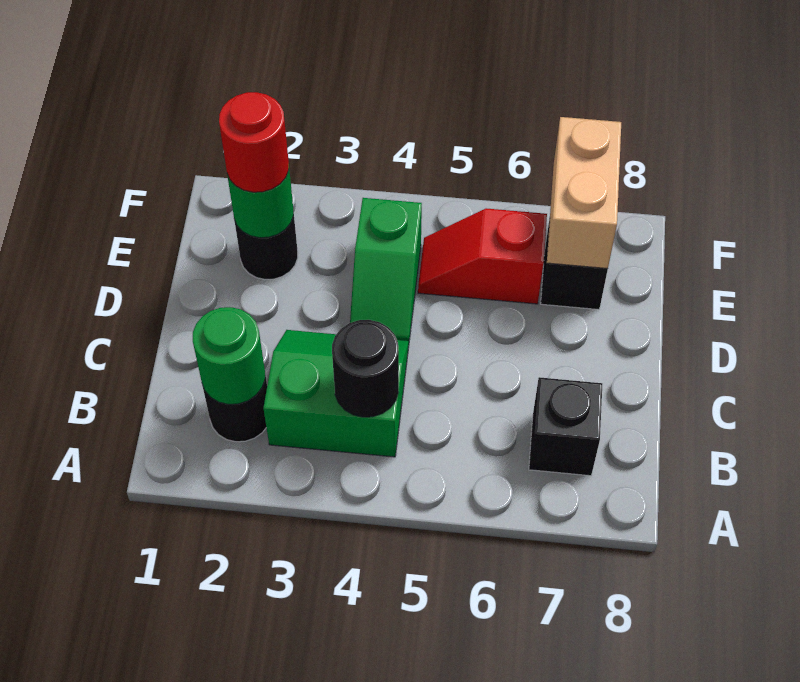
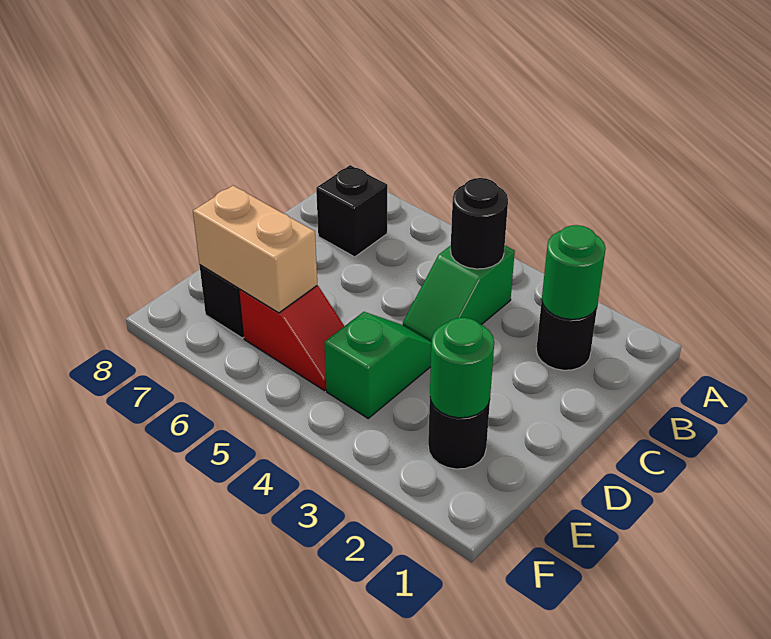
green slope B3:C4 level 1 top B -> green slope B4:C4 level 1 top B
red round brick E2 level 3 -> none
tan brick E7:F7 level 2 -> tan brick E6:E7 level 2

